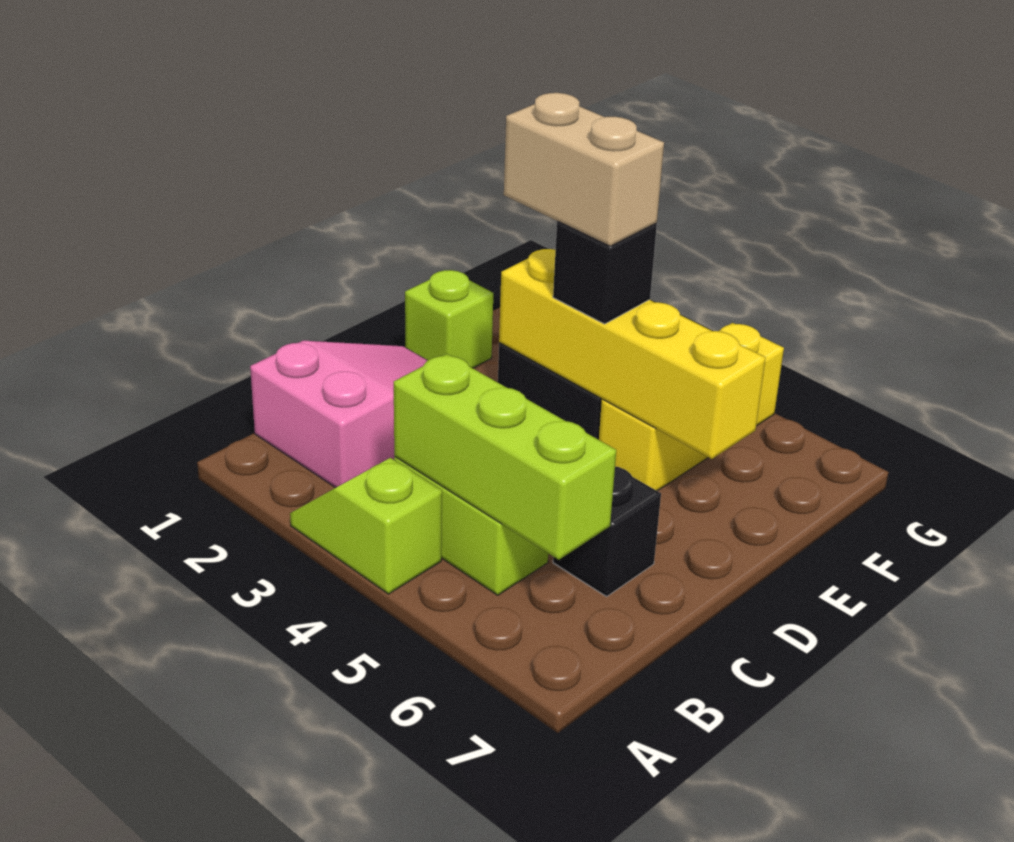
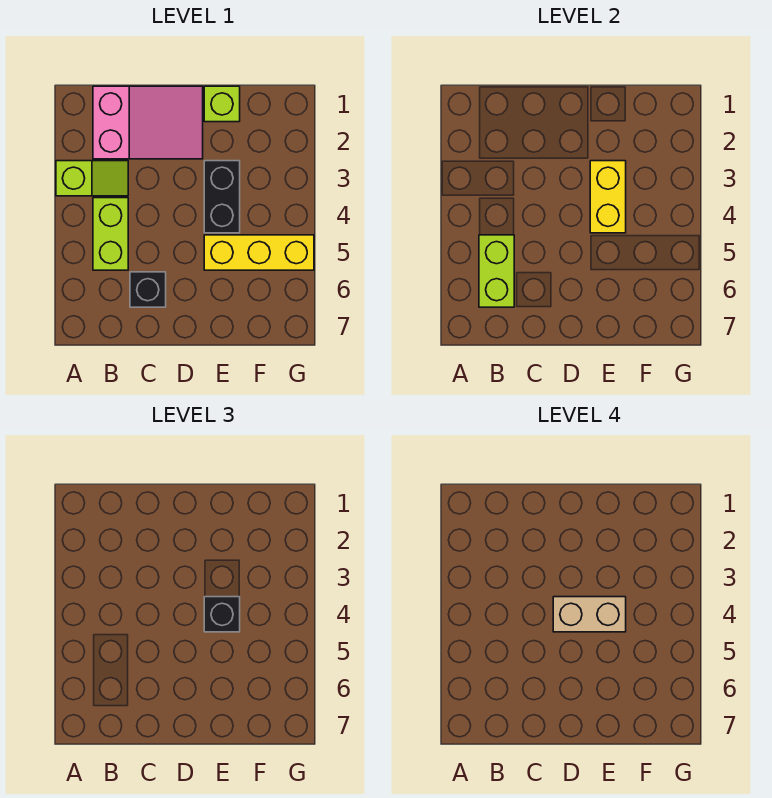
lime slope A3:A4 level 1 top 4 -> lime slope A3:B3 level 1 top A
lime brick B4:B6 level 2 -> lime brick B5:B6 level 2
yellow brick E3:E6 level 2 -> yellow brick E3:E4 level 2
tan brick E3:E4 level 4 -> tan brick D4:E4 level 4

